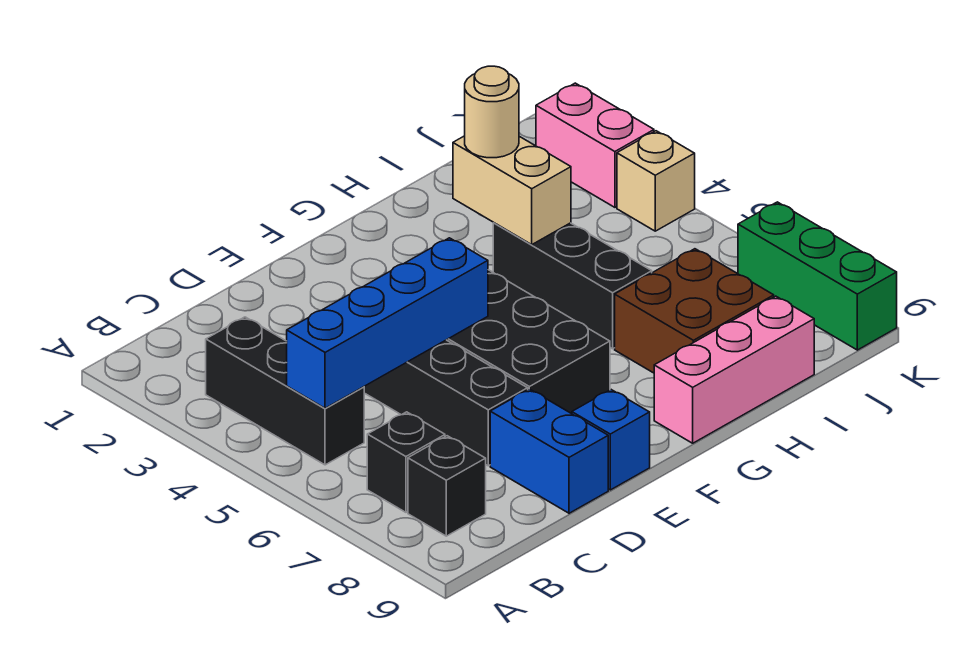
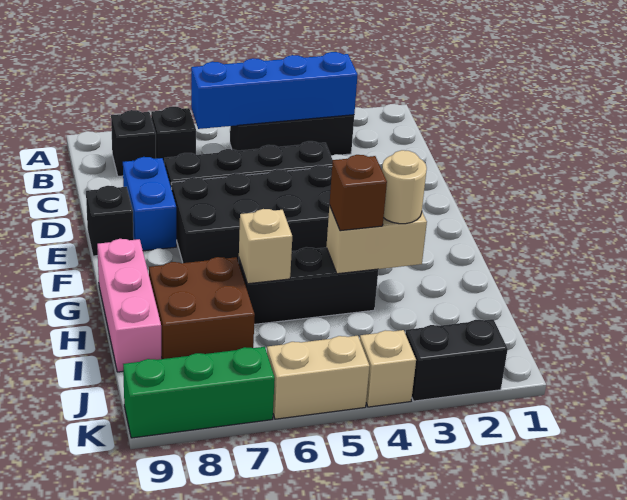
blue brick B5:E5 level 2 -> blue brick B3:B6 level 2
blue brick D8:D9 level 1 -> blue brick D8:E8 level 1
blue brick E9 level 1 -> black brick E9 level 1
none -> brown brick H4 level 3
none -> tan brick H6 level 2
pink brick K2:K3 level 1 -> black brick K2:K3 level 1
none -> tan brick K5:K6 level 1

